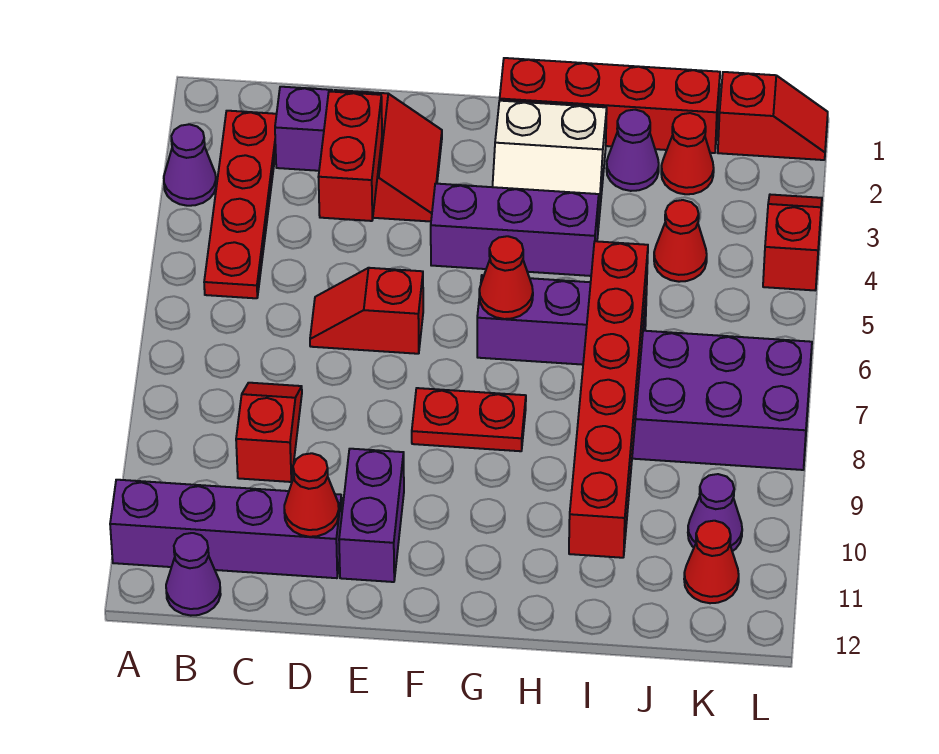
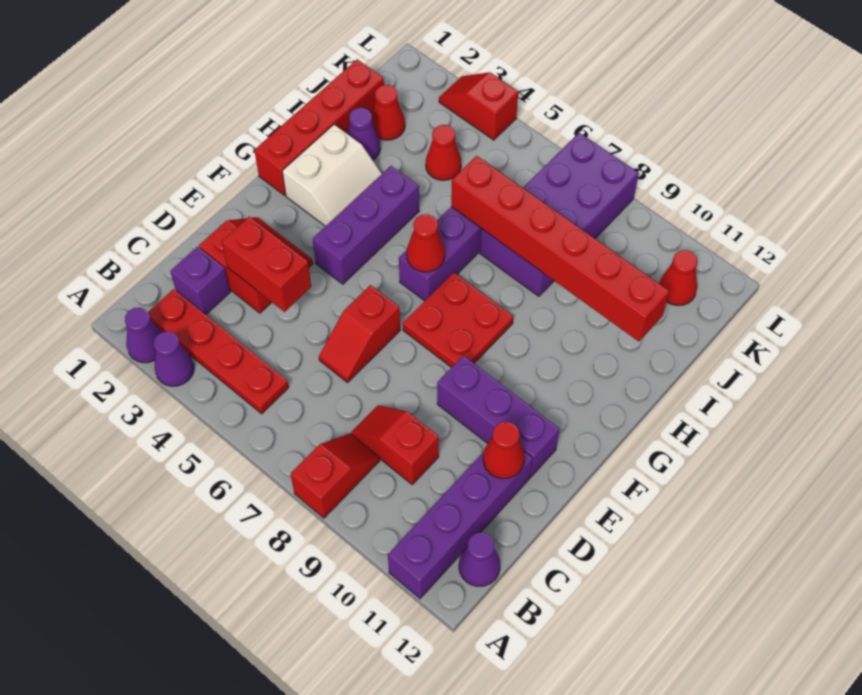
purple brick E10:E11 level 1 -> purple brick E9:E11 level 1
red plate F8:G8 level 1 -> red plate F7:G8 level 1
red slope K1:L1 level 1 top K -> red slope A8:B8 level 1 top A
purple cone K10 level 1 -> purple cone A2 level 1

